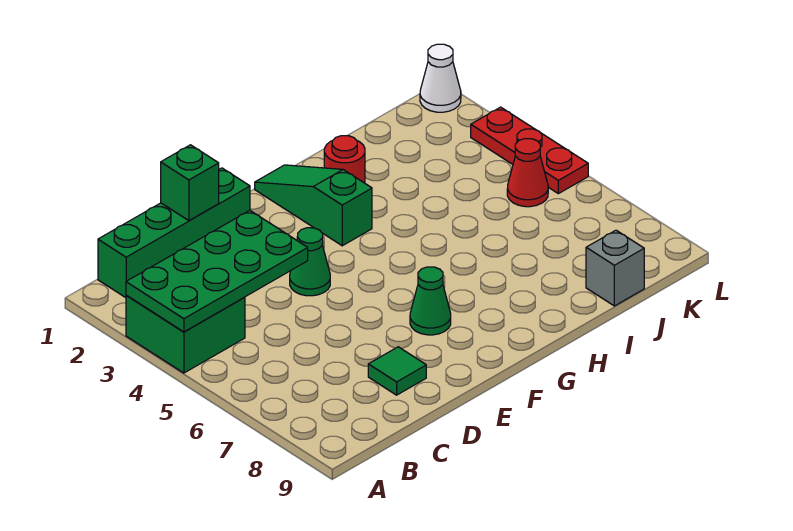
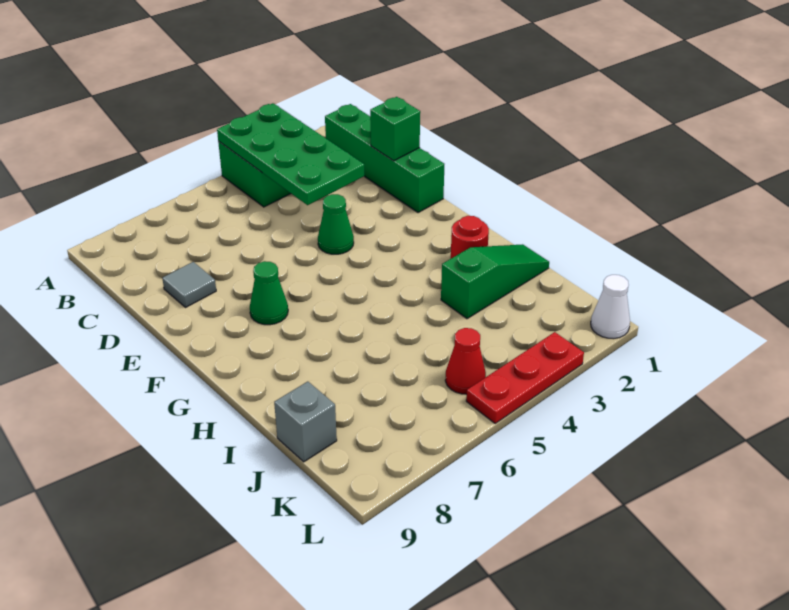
green tile D8 level 1 -> grey tile D8 level 1
green slope G1:G3 level 1 top 3 -> green slope I1:I3 level 1 top 3

